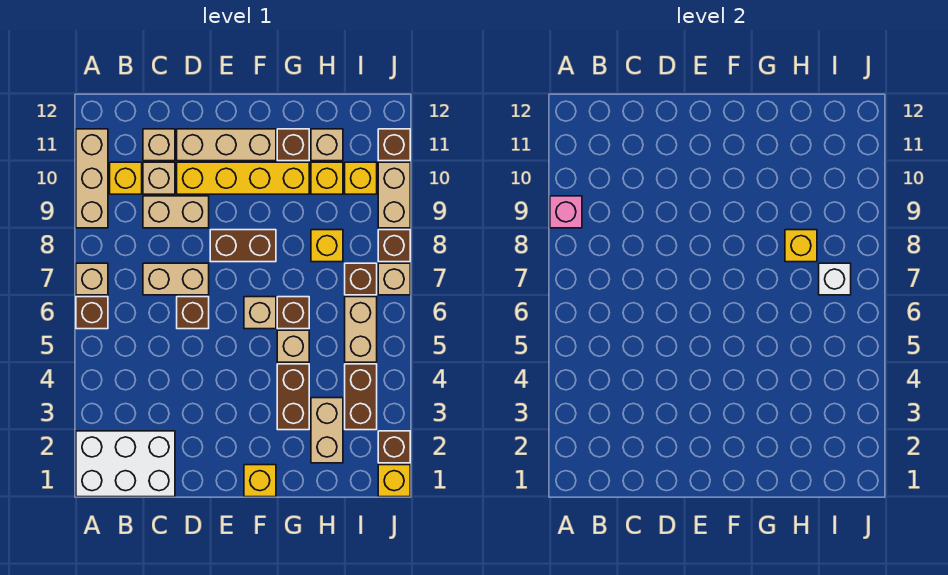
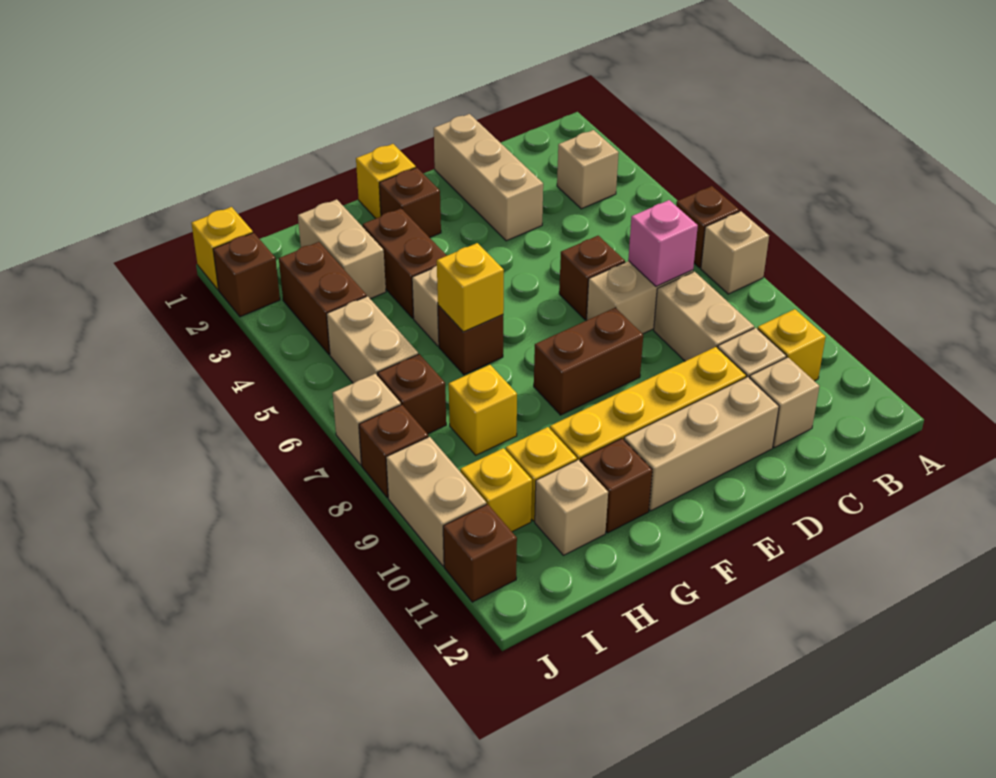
white brick A1:C2 level 1 -> none
tan brick A9:A11 level 1 -> tan brick D1:D3 level 1
pink brick A9 level 2 -> pink brick C7 level 2
tan brick C9:D9 level 1 -> tan brick C8:C9 level 1
none -> brown brick F2 level 1
tan brick F6 level 1 -> tan brick B3 level 1
yellow brick H8 level 2 -> yellow brick G6 level 2
white brick I7 level 2 -> none

